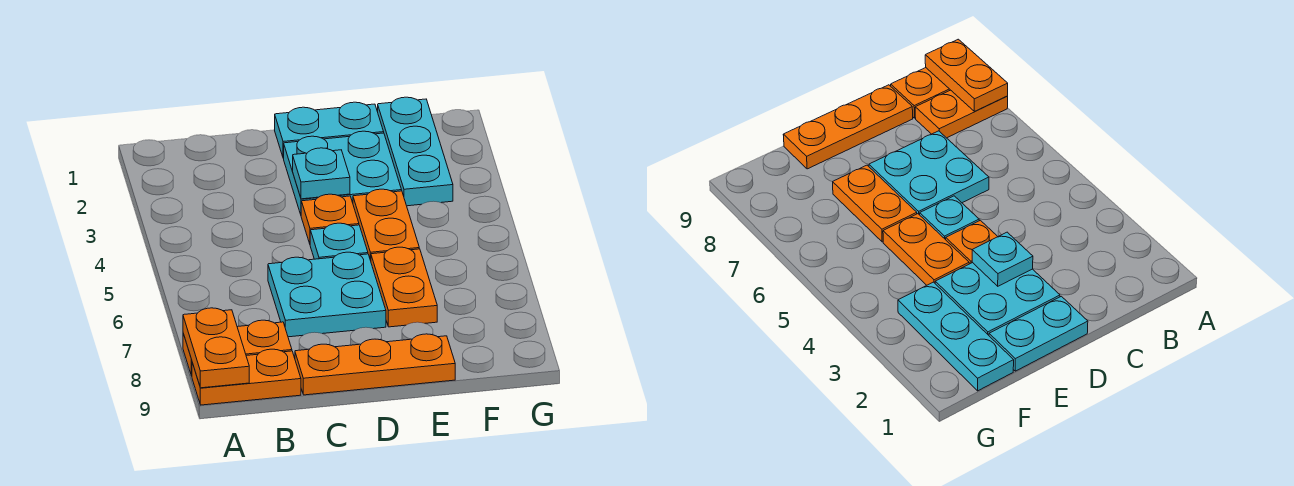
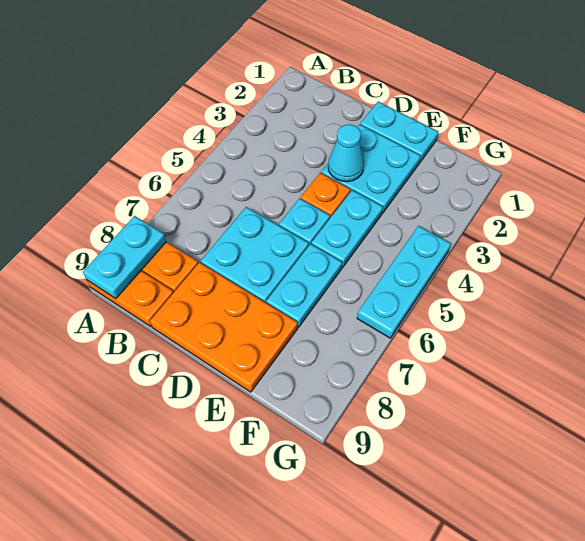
orange plate A8:A9 level 2 -> cyan plate A8:A9 level 2
orange plate C9:E9 level 1 -> orange plate C8:E9 level 1
cyan plate D3 level 2 -> cyan cone D3 level 2
orange plate E4:E5 level 1 -> cyan plate E4:E5 level 1
orange plate E6:E7 level 1 -> cyan plate E6:E7 level 1
cyan plate F1:F3 level 1 -> cyan plate G4:G6 level 1

